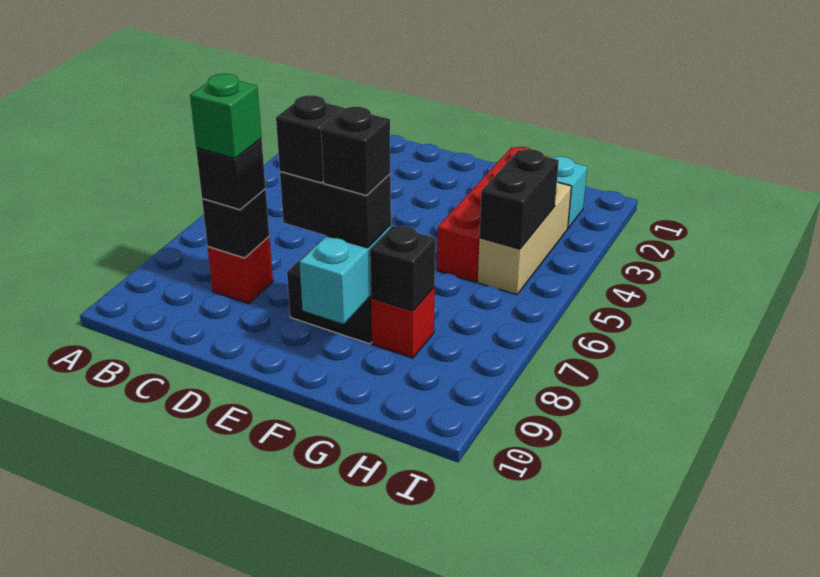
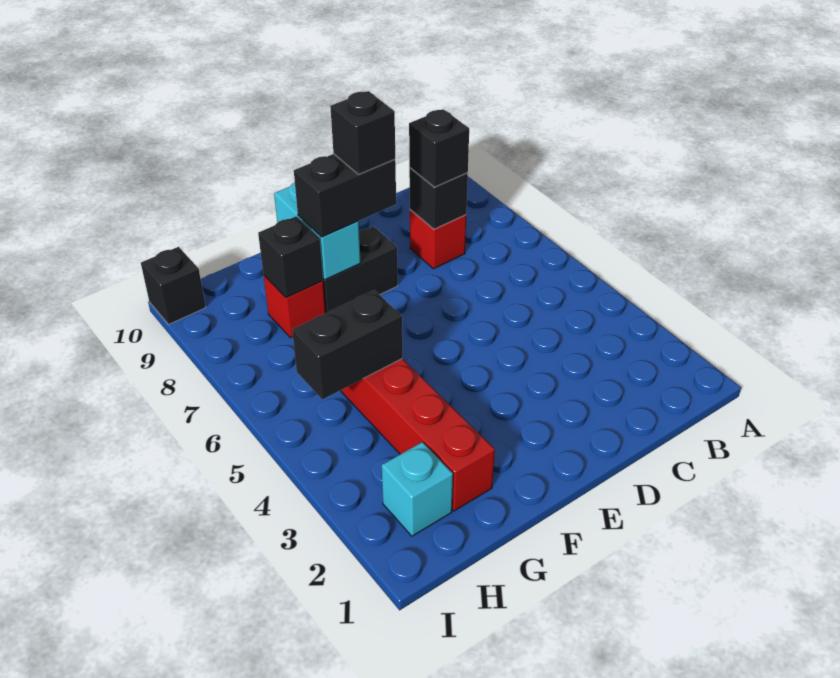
green brick C8 level 4 -> none
black brick F8 level 4 -> black brick I10 level 1
tan brick H3:H5 level 1 -> none
black brick H4:H5 level 2 -> black brick G5:H5 level 2

